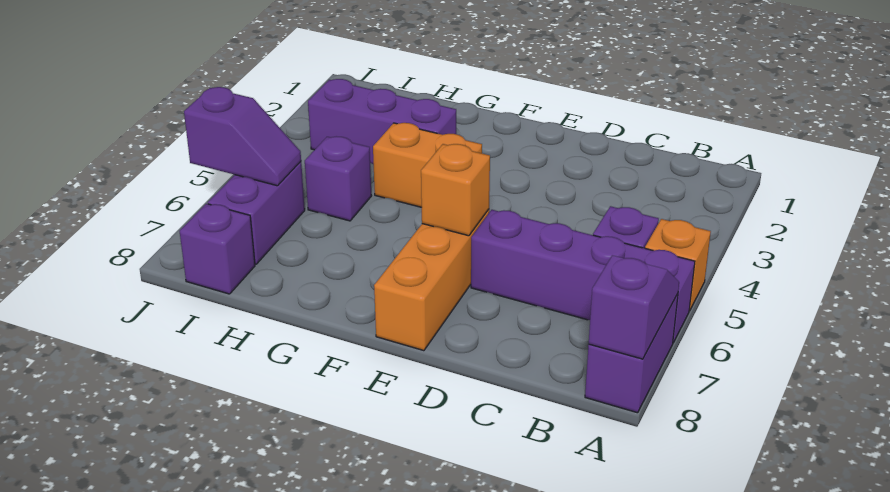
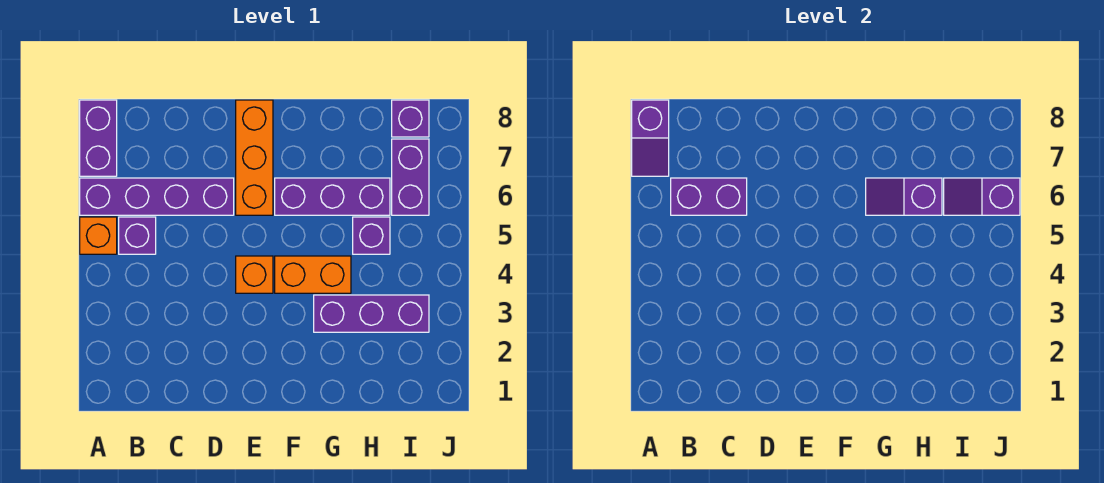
none -> purple brick B6:C6 level 2
orange brick E6 level 2 -> orange brick E4 level 1
none -> purple brick F6:H6 level 1
none -> purple slope G6:H6 level 2 top H

